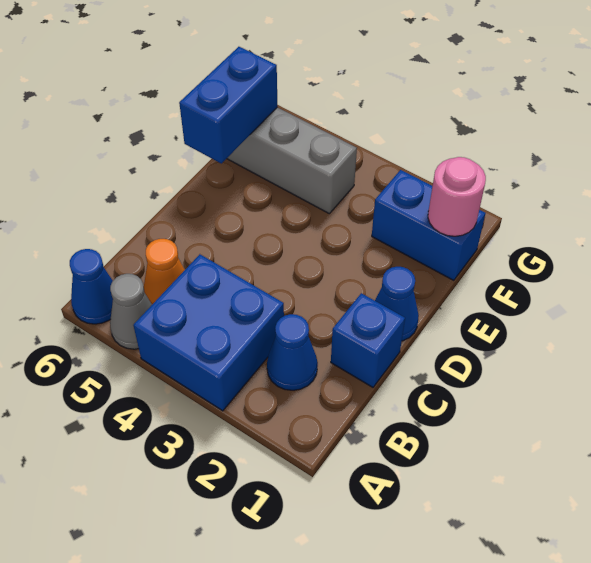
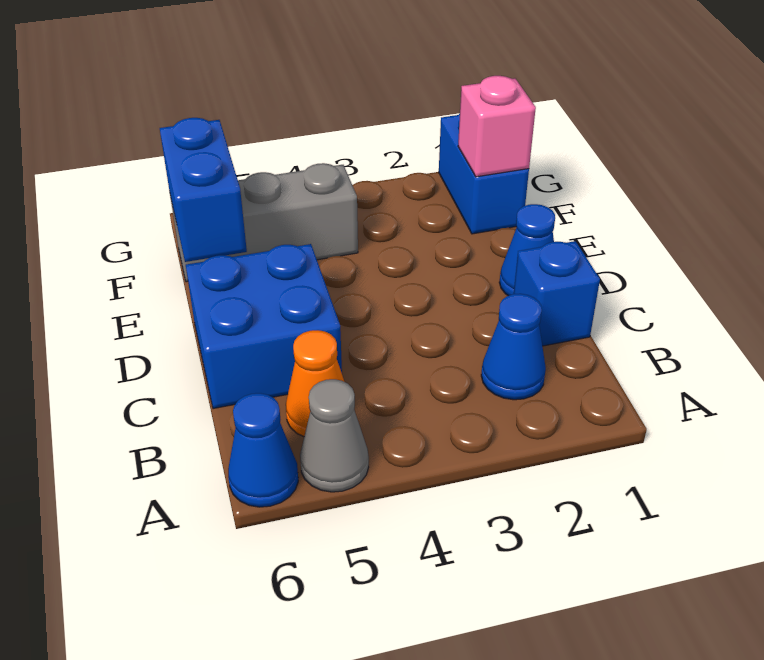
blue brick A3:B4 level 1 -> blue brick C5:D6 level 1
blue brick F1:F2 level 1 -> blue brick F1:G1 level 1
pink round brick F1 level 2 -> pink brick F1 level 2

